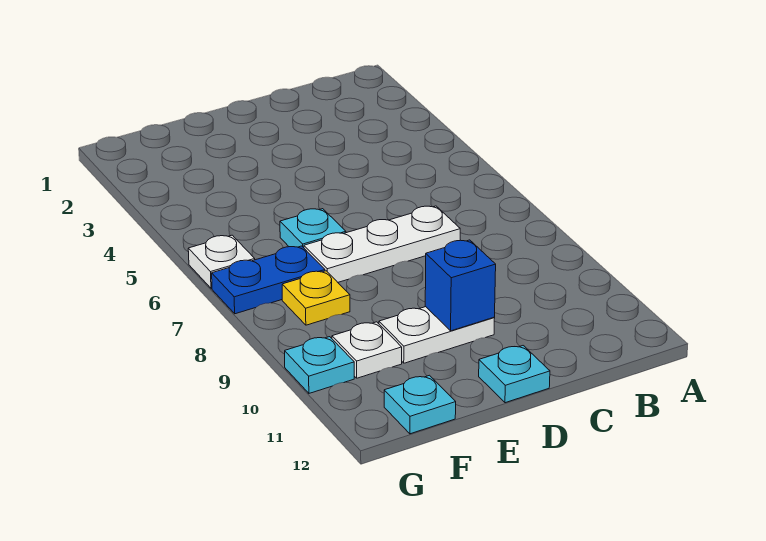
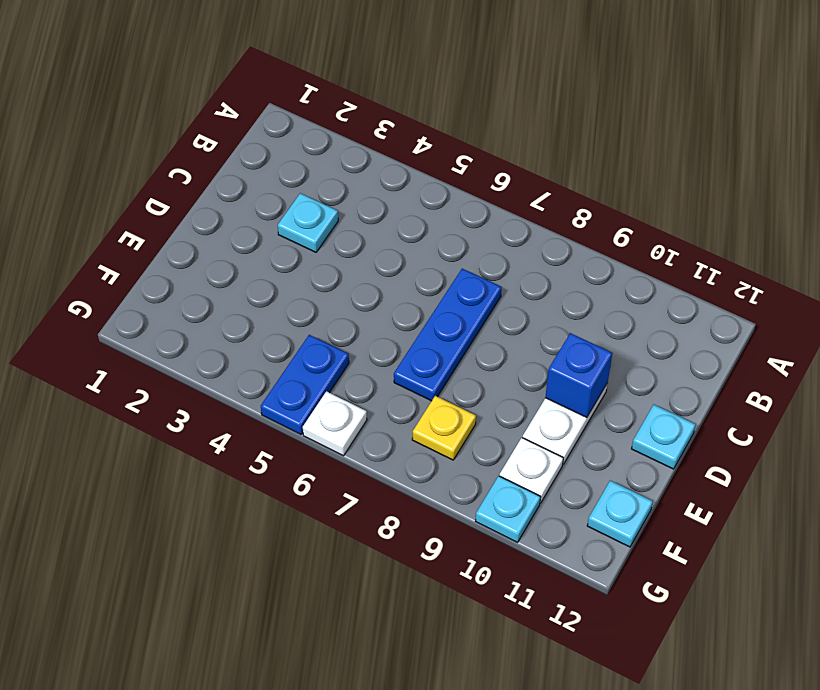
white plate C7:E7 level 1 -> blue plate C7:E7 level 1
cyan plate E6 level 1 -> cyan plate C3 level 1
blue plate F7:G7 level 1 -> blue plate F5:G5 level 1

